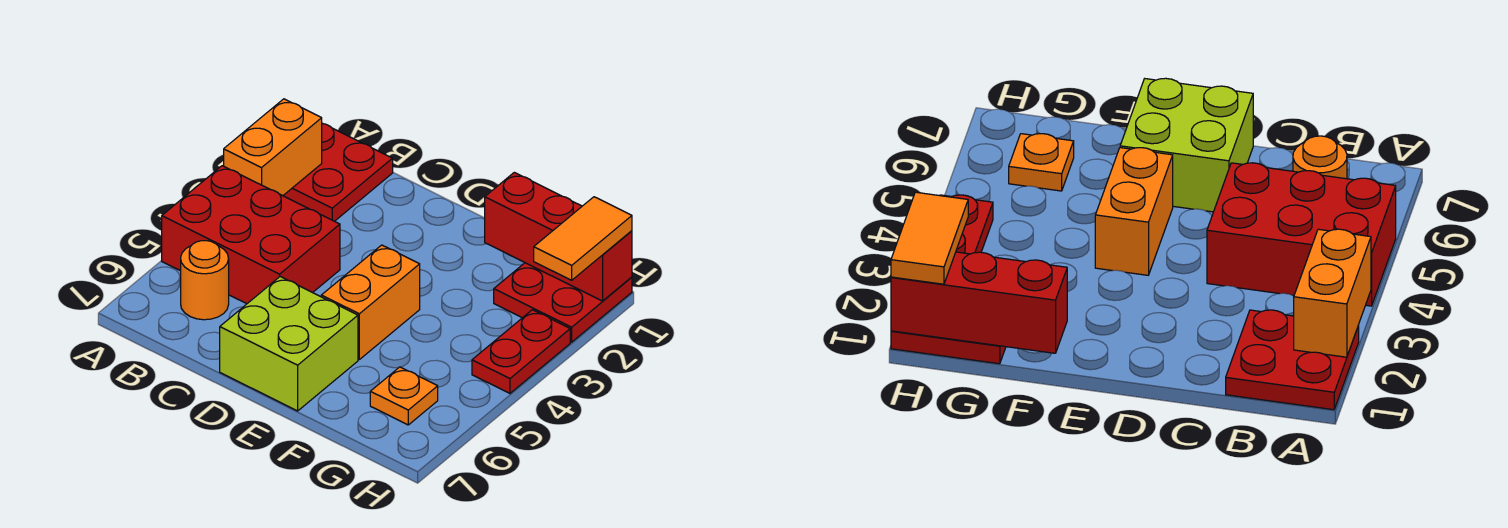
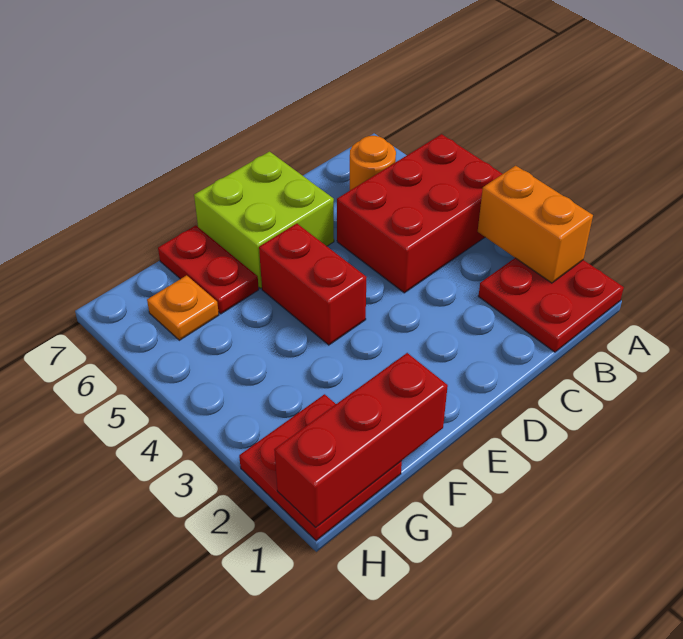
orange brick E4:E5 level 1 -> red brick E4:E5 level 1
orange tile H1:H2 level 3 -> none
red plate H3:H4 level 1 -> red plate F6:F7 level 1

